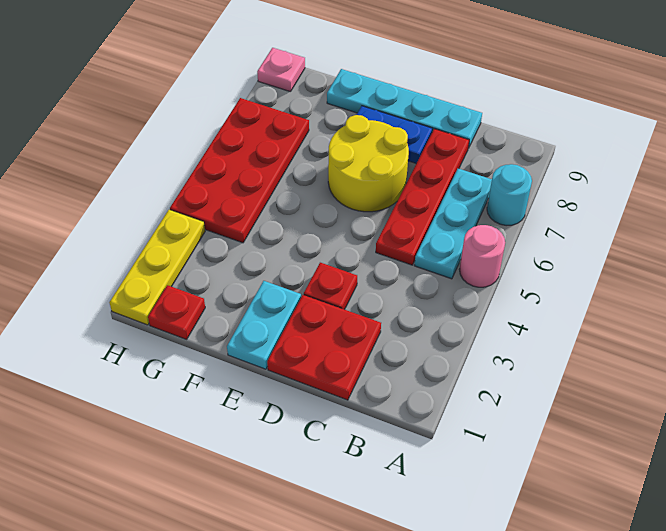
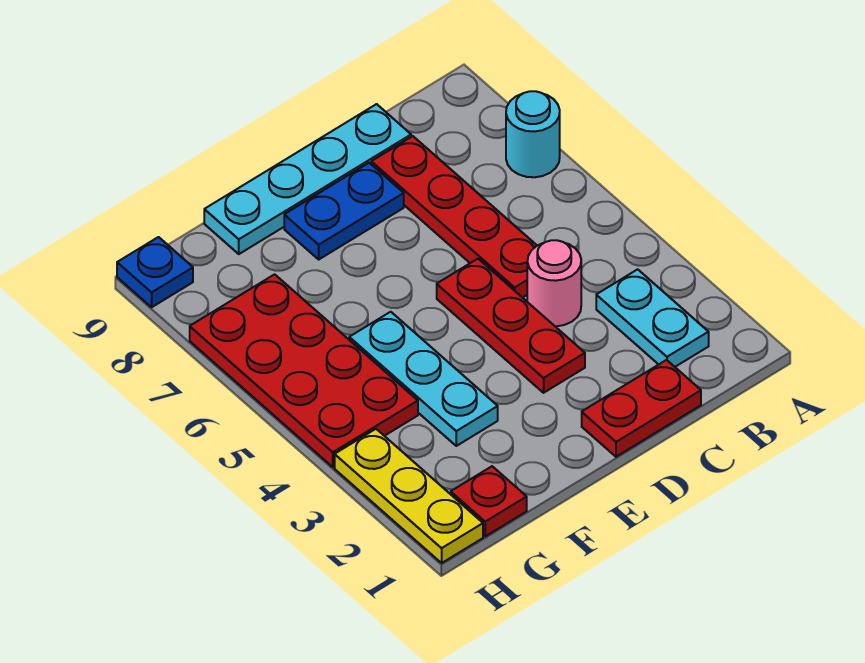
pink round brick A5 level 1 -> pink round brick C4 level 1
cyan plate B5:B7 level 1 -> cyan plate F3:F5 level 1
red plate C1:D2 level 1 -> red plate C1:D1 level 1
red plate D3 level 1 -> red plate D3:D5 level 1
yellow round brick D6:E7 level 1 -> none
cyan plate E1:E2 level 1 -> cyan plate B2:B3 level 1
pink plate H9 level 1 -> blue plate H9 level 1

